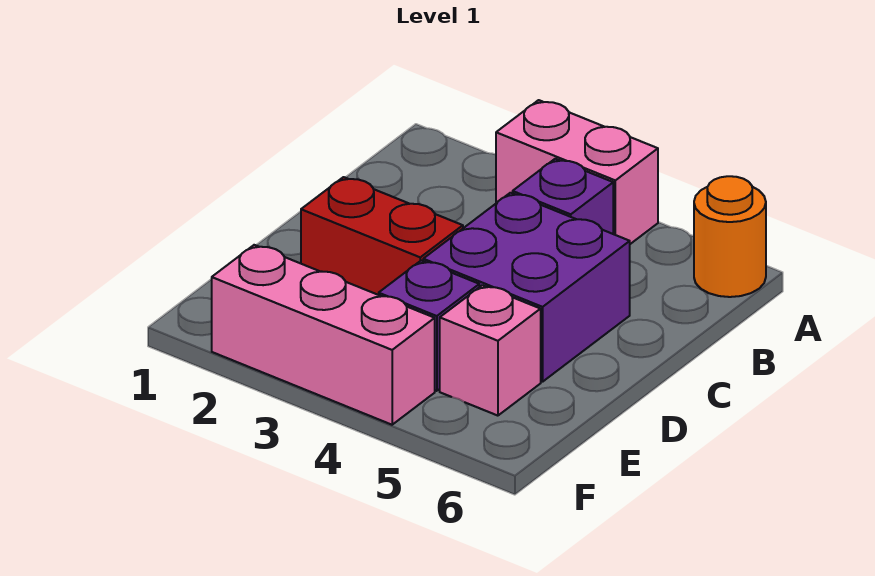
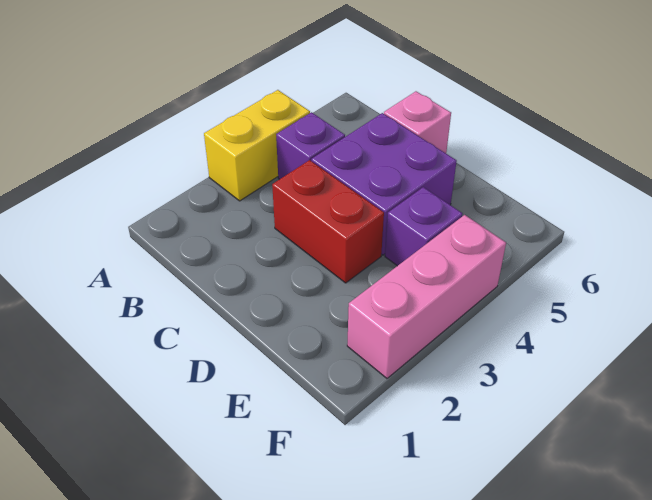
pink brick A3:A4 level 1 -> yellow brick A3:A4 level 1
orange round brick A6 level 1 -> none
red brick D2:D3 level 1 -> red brick C3:D3 level 1
pink brick E5 level 1 -> pink brick C6 level 1

